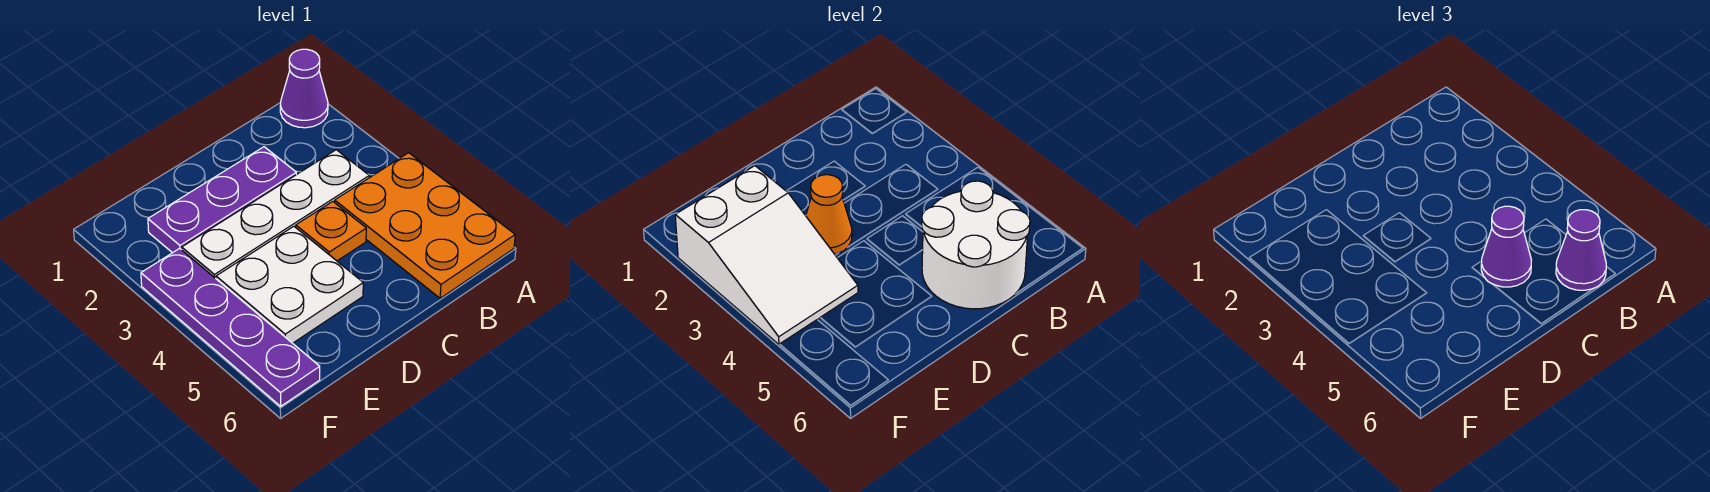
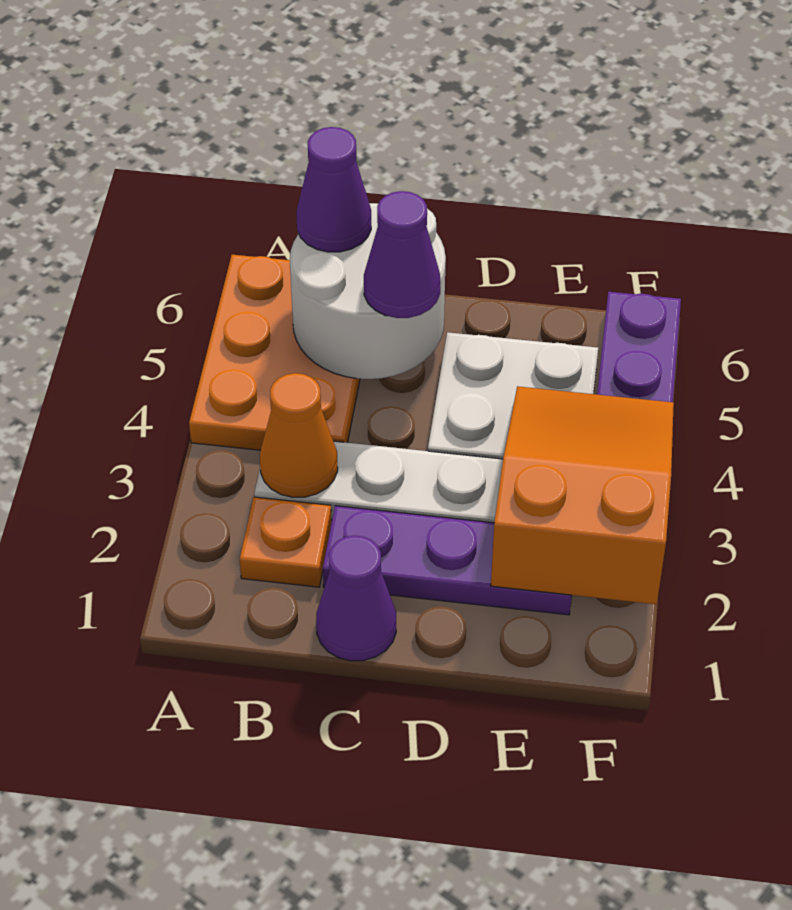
purple cone A1 level 1 -> purple cone C1 level 1
orange plate C4 level 1 -> orange plate B2 level 1
orange cone D3 level 2 -> orange cone B3 level 2
white slope E2:F4 level 2 top 2 -> orange slope E2:F4 level 2 top 2

